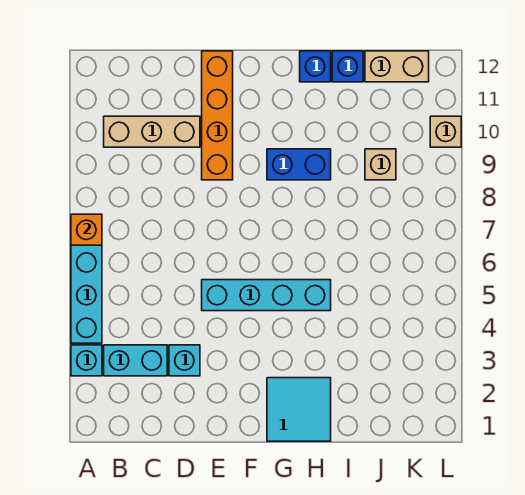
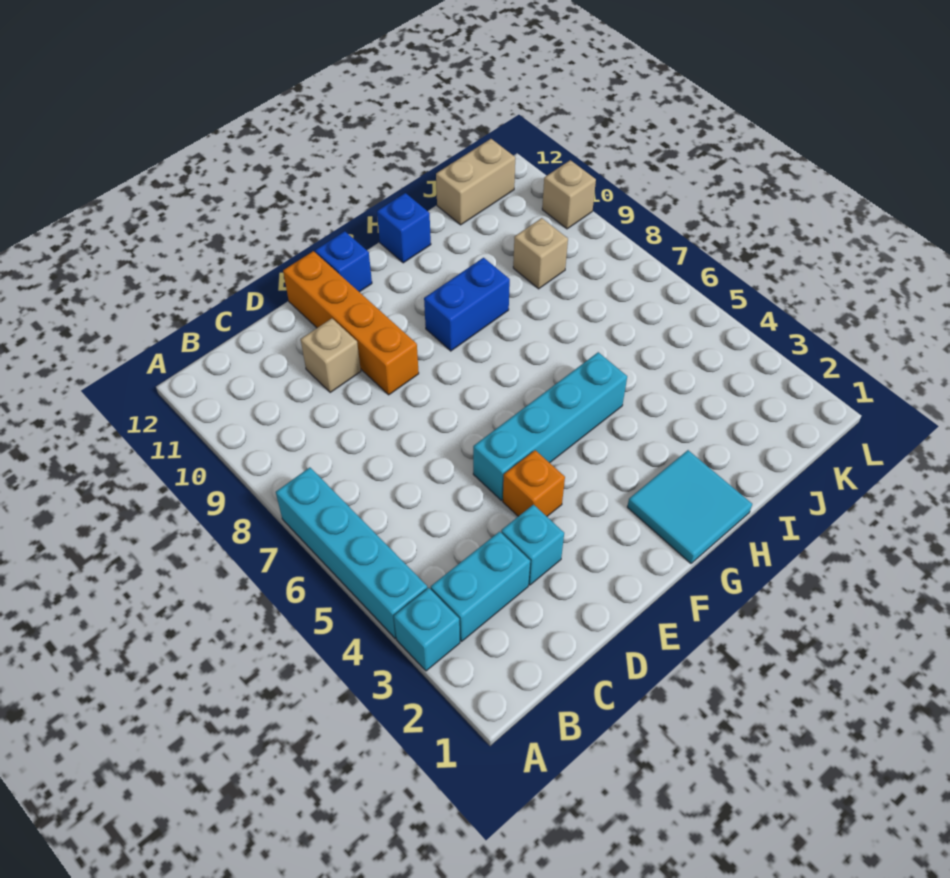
orange brick A7 level 2 -> orange brick E4 level 1
tan brick B10:D10 level 1 -> tan brick D10 level 1
blue brick I12 level 1 -> blue brick F12 level 1

